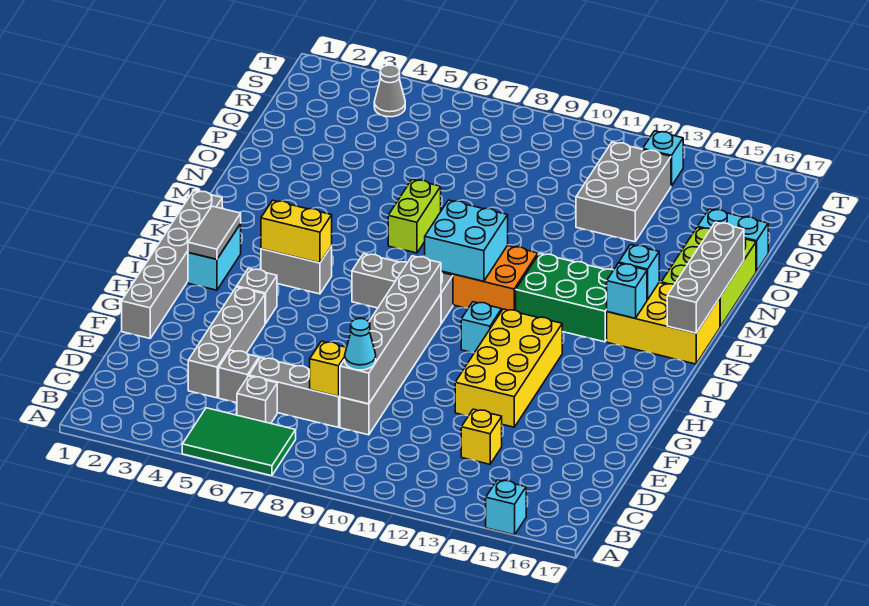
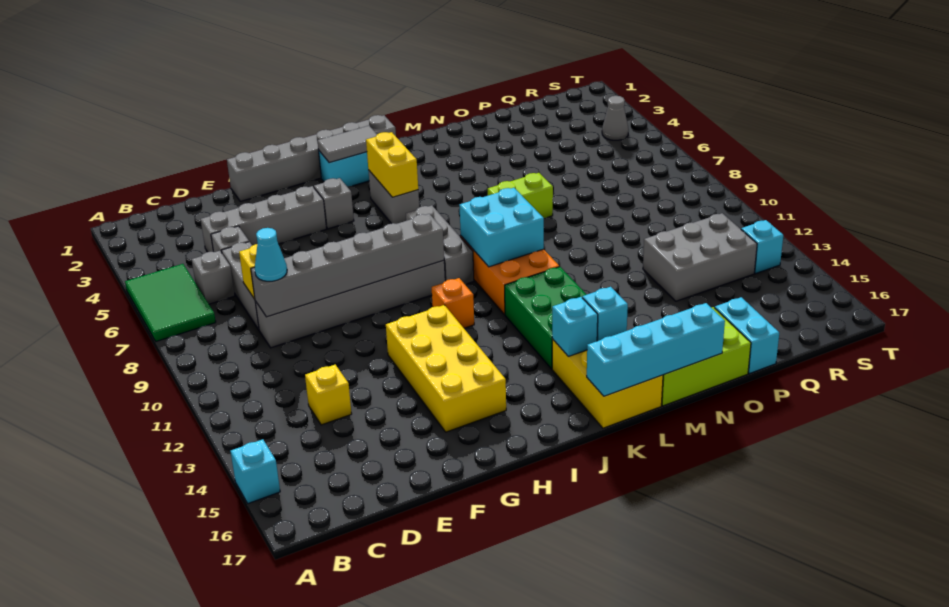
yellow brick F12:I13 level 1 -> yellow brick G12:H15 level 1
cyan brick I11 level 1 -> orange brick I11 level 1
grey brick K17:N17 level 2 -> cyan brick K17:N17 level 2

